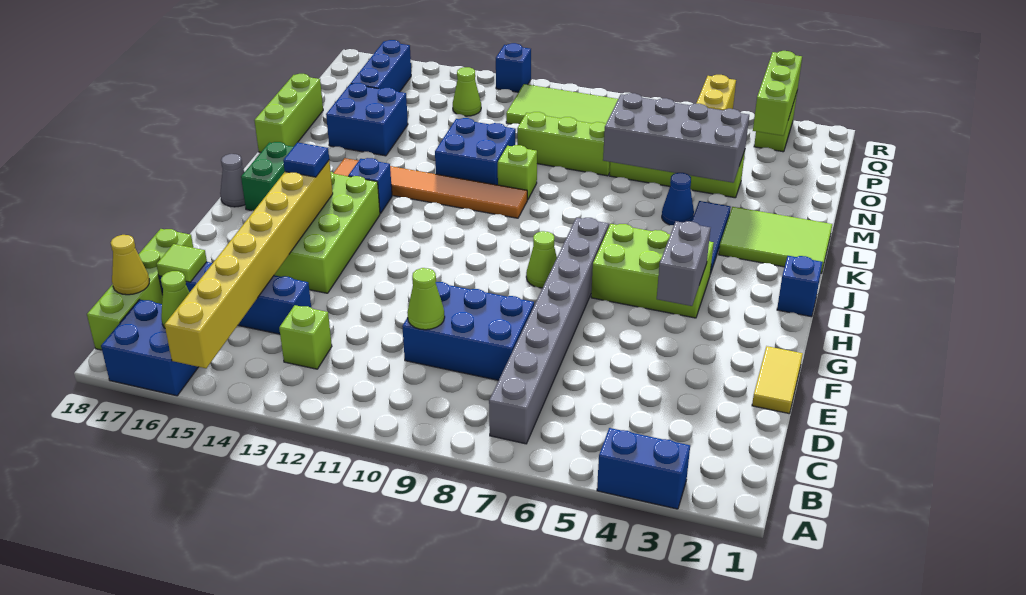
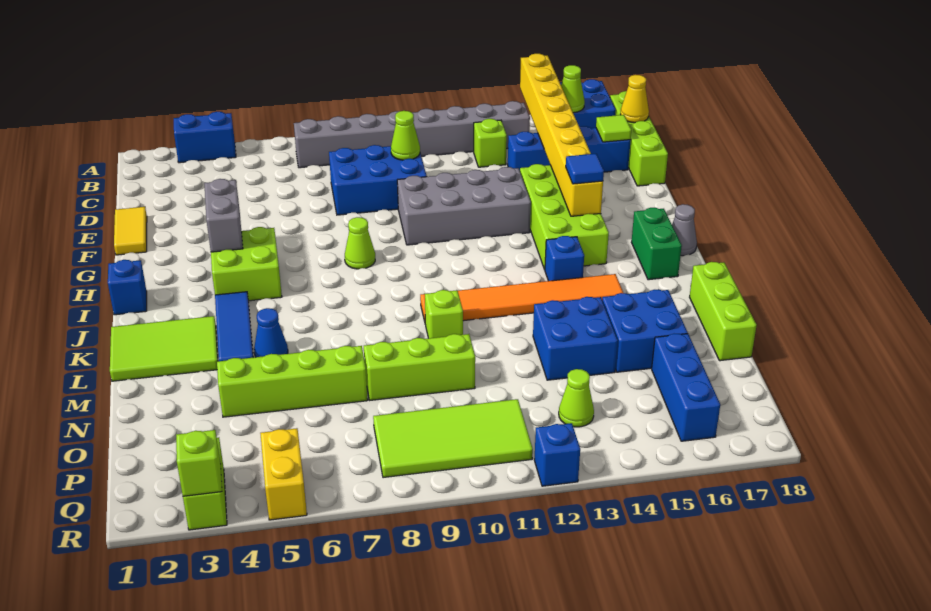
grey brick B7:I7 level 1 -> grey brick B7:B14 level 1
lime brick H4:I6 level 1 -> lime brick H4:I5 level 1
blue brick L11:M12 level 1 -> blue brick M13:N14 level 1
grey brick M4:N7 level 2 -> grey brick F10:G13 level 1
lime brick P3:R3 level 2 -> lime brick R3 level 2

